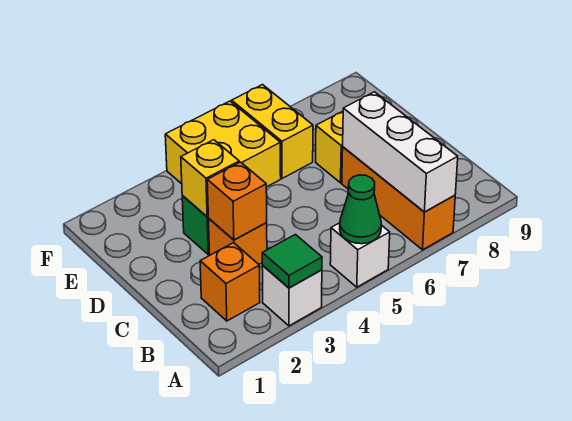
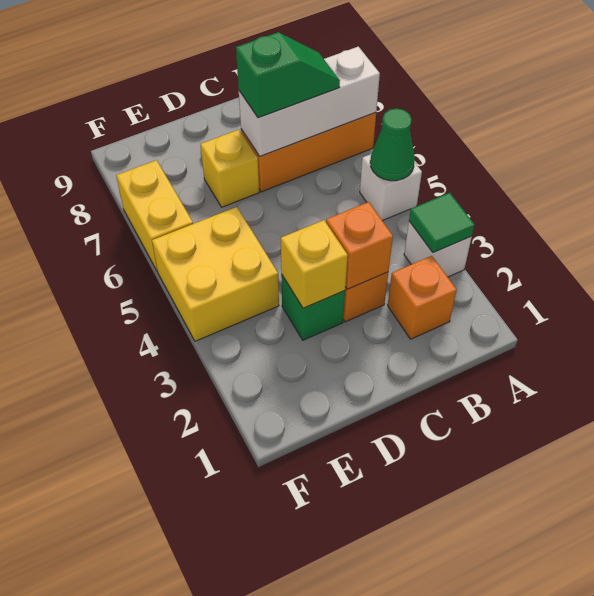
none -> green slope B7:C7 level 3 top C
yellow brick E6:F6 level 1 -> yellow brick F6:F7 level 1

